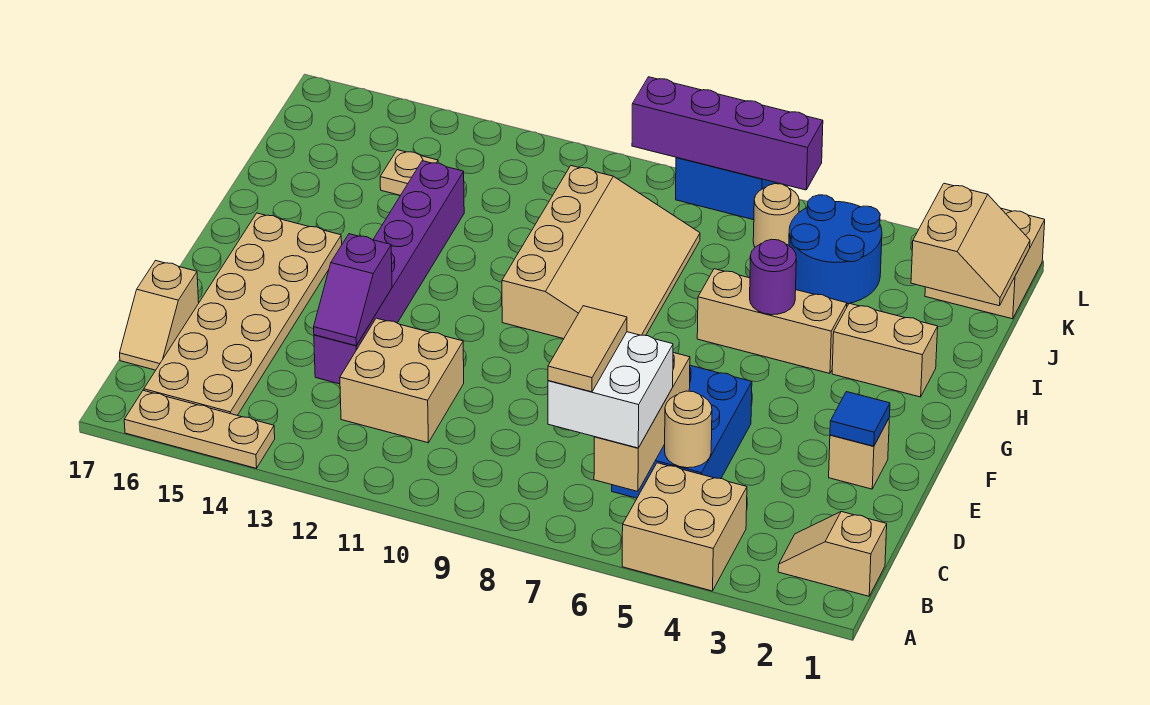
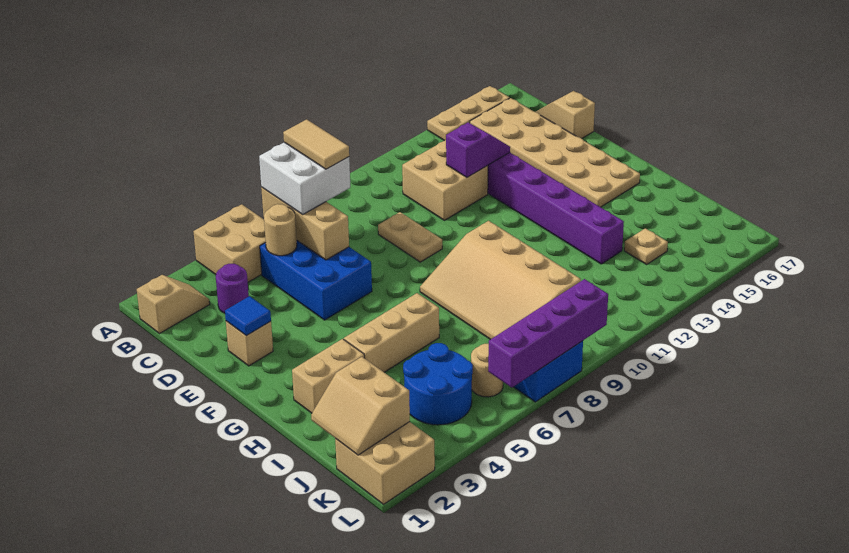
none -> tan plate D9:E9 level 1
purple slope D13:E13 level 2 top E -> purple slope D12:D13 level 2 top 12
purple round brick H5 level 2 -> purple round brick C3 level 1

